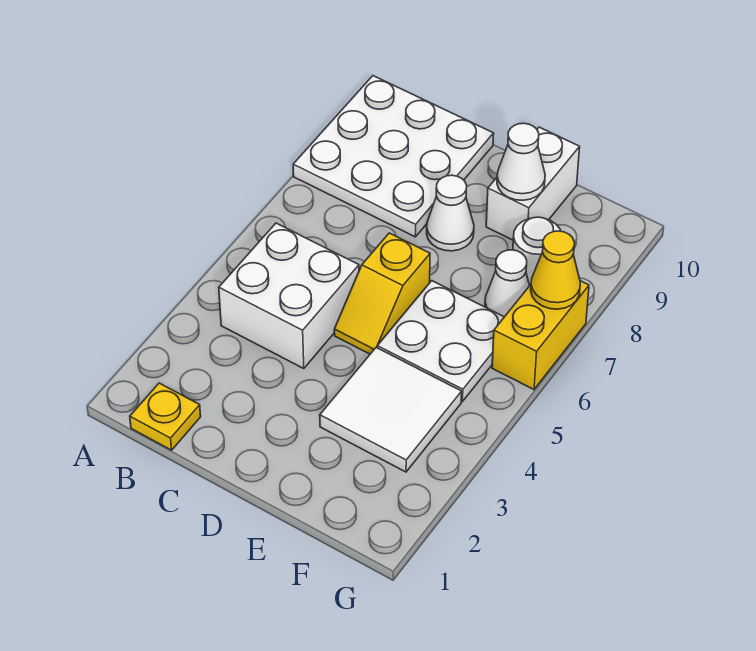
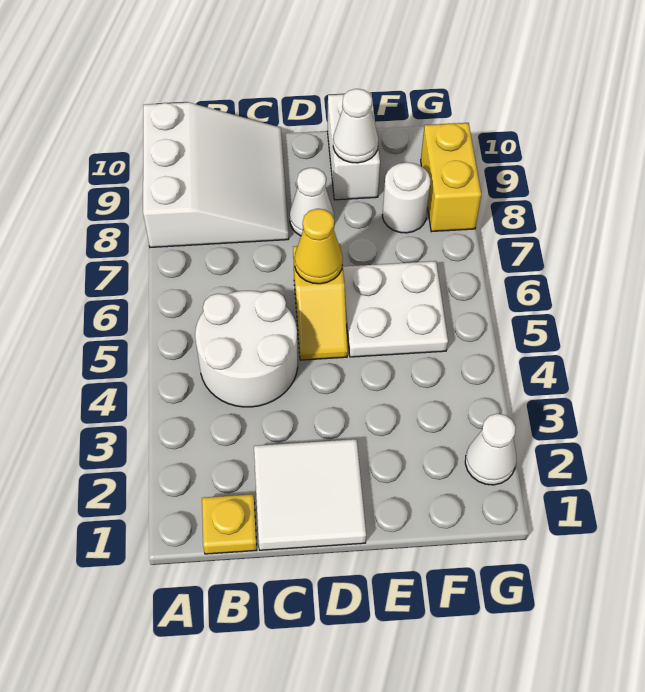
white plate A8:C10 level 1 -> white slope A8:C10 level 1 top A
white brick B4:C5 level 1 -> white round brick B4:C5 level 1
white tile E3:F4 level 1 -> white tile C1:D2 level 1
white cone F7 level 1 -> white cone G2 level 1
yellow brick G6:G7 level 1 -> yellow brick G8:G9 level 1
yellow cone G7 level 2 -> yellow cone D6 level 2

